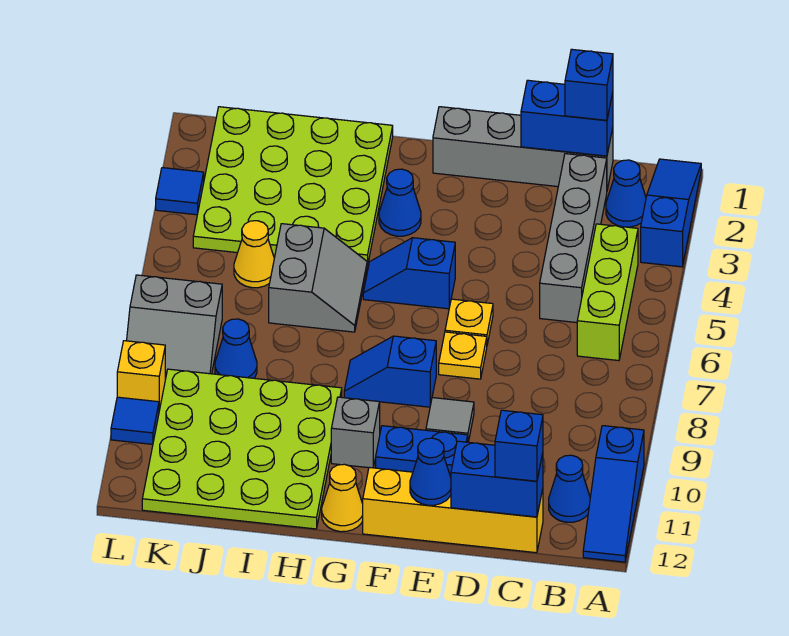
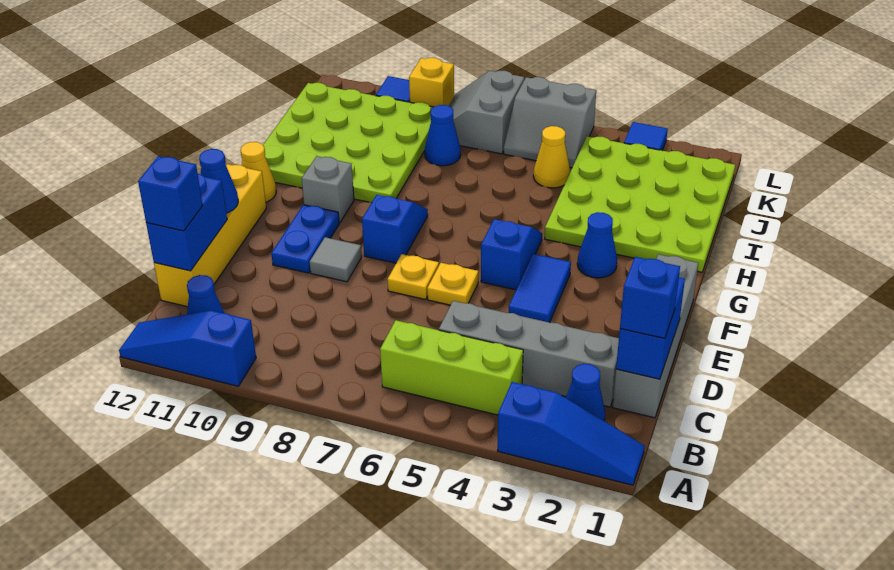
none -> blue tile E4:F4 level 1
grey slope H5:I6 level 1 top I -> grey slope K5:L6 level 1 top L

